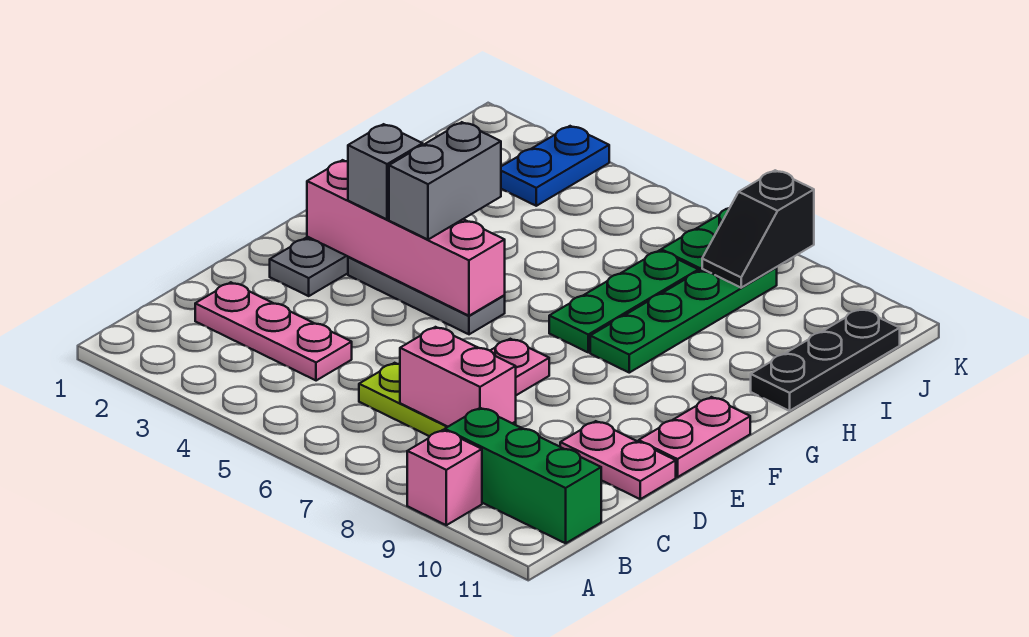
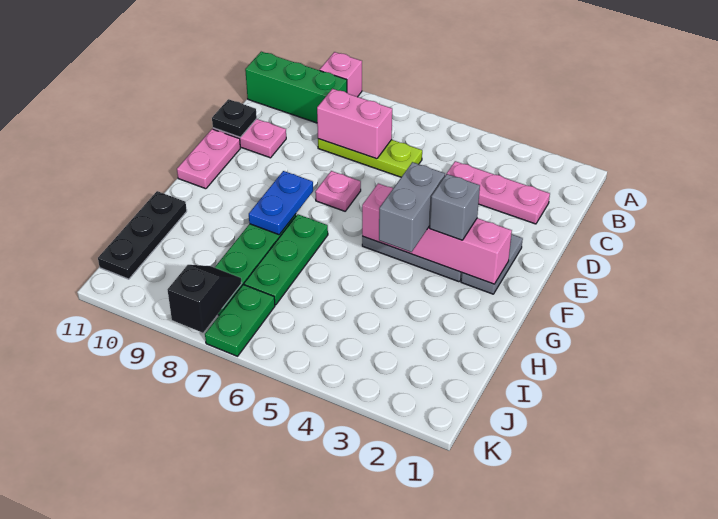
none -> black plate D11 level 2
blue plate J3:K3 level 1 -> blue plate F8:G8 level 2

